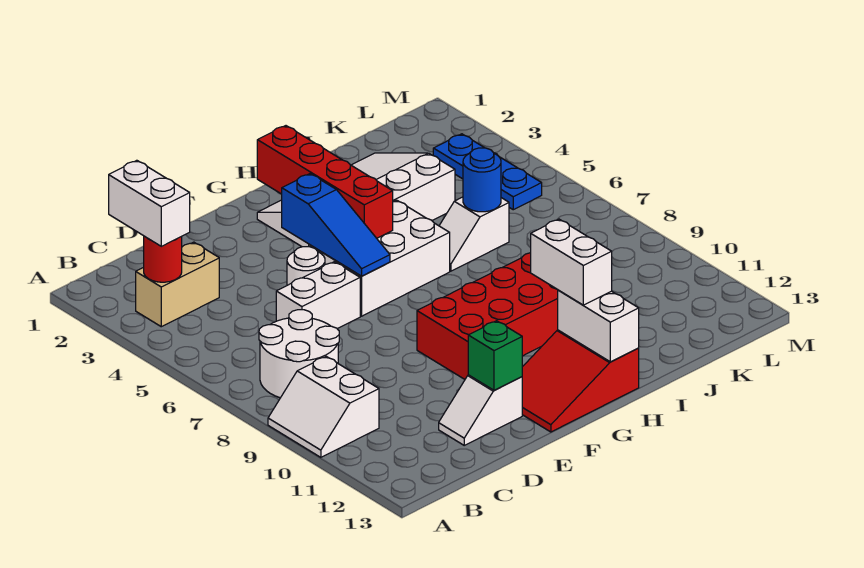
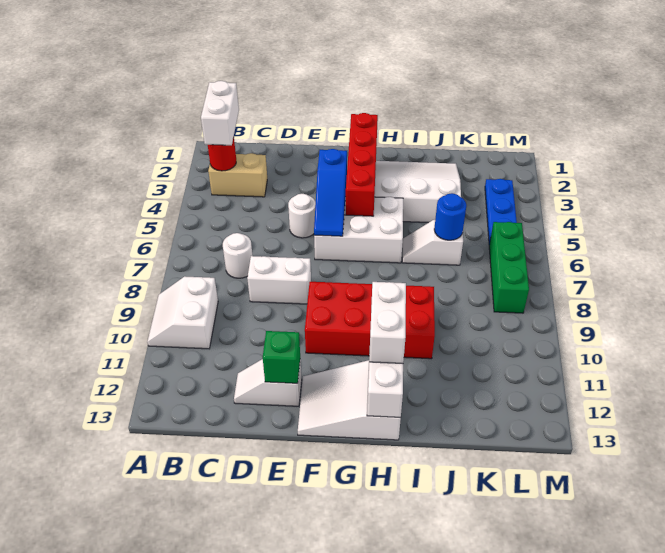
white round brick B7:C8 level 1 -> white round brick C7 level 1
white brick D6:E6 level 1 -> white brick D8:E8 level 1
red slope F12:H13 level 1 top H -> white slope F12:H13 level 1 top H
none -> green brick L6:L8 level 1

